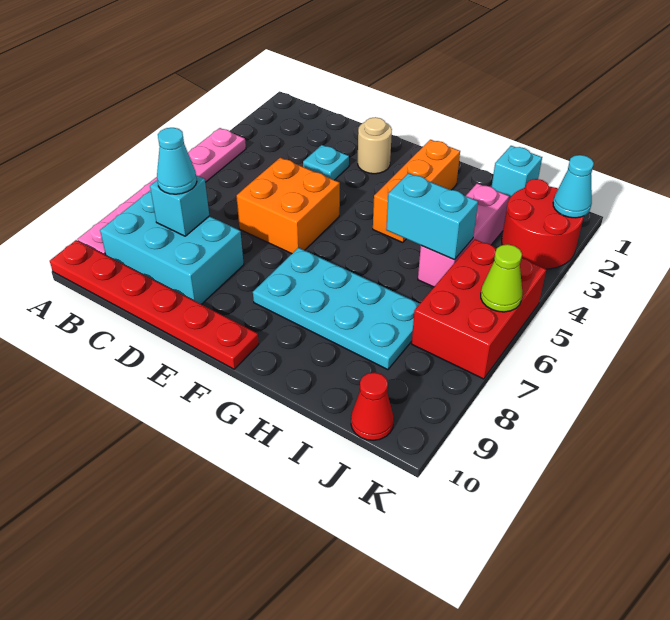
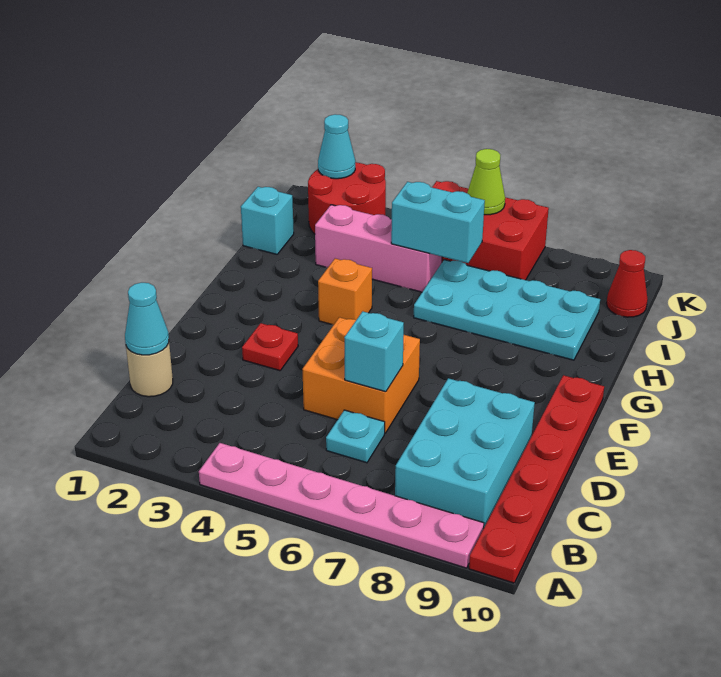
cyan brick C8 level 2 -> cyan brick D6 level 2
cyan cone C8 level 3 -> cyan cone C1 level 2
cyan plate D3 level 1 -> cyan plate C6 level 1
tan round brick E2 level 1 -> tan round brick C1 level 1
none -> red plate E3 level 1
cyan plate F7:I8 level 1 -> cyan plate H6:I9 level 1
orange brick G2:G4 level 1 -> orange brick G4 level 1
cyan brick H5:I5 level 2 -> cyan brick I5:I6 level 2

